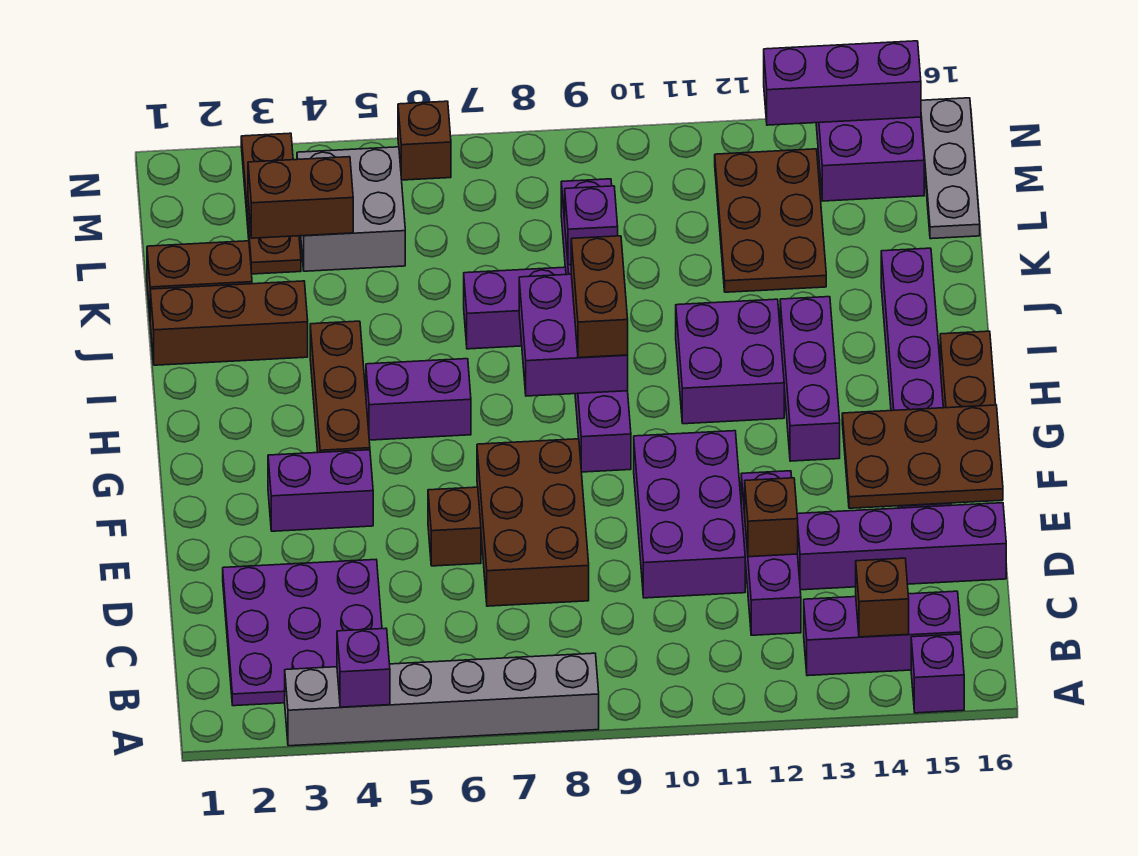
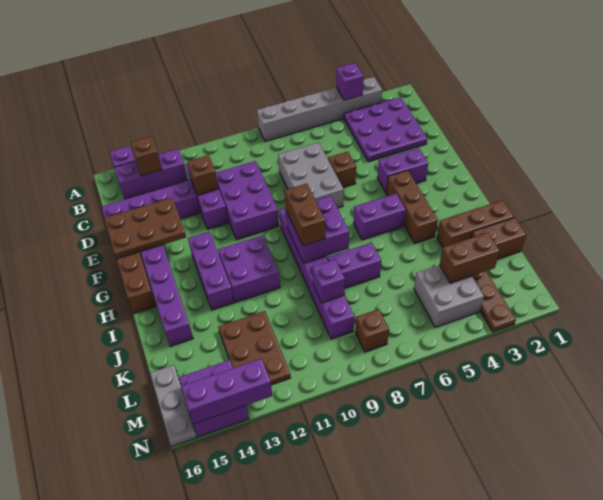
brown brick D7:F8 level 1 -> grey brick D7:F8 level 1
brown brick N6 level 1 -> brown brick M8 level 1

